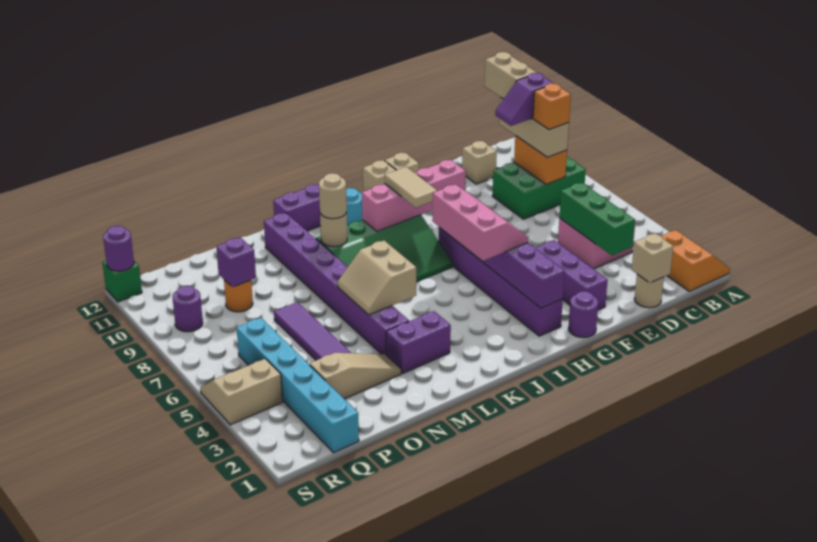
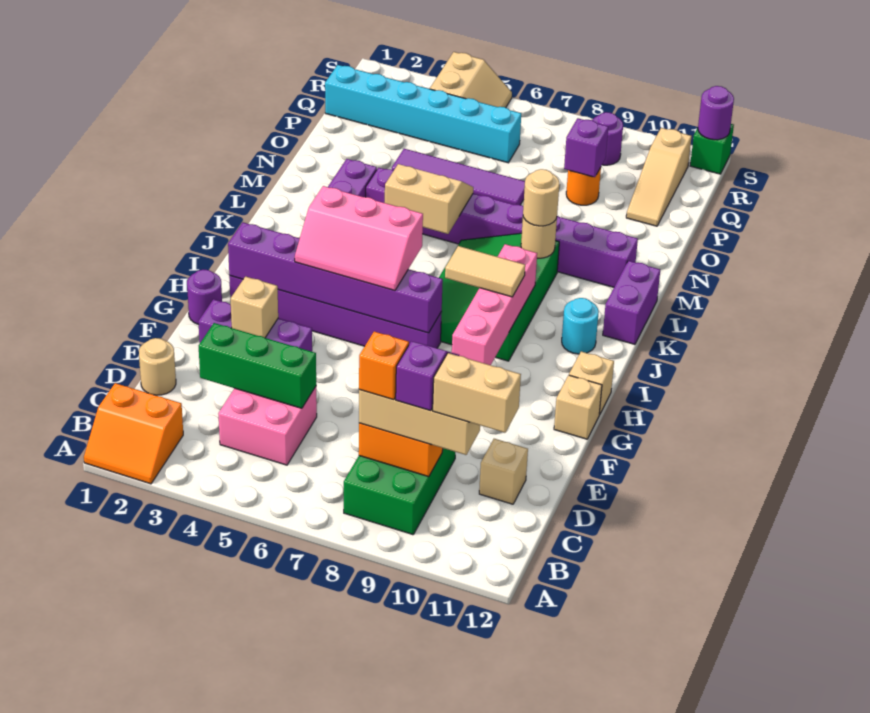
tan brick D1 level 2 -> tan brick F3 level 2
tan slope N3:P3 level 1 top P -> tan slope P11:R11 level 1 top R

